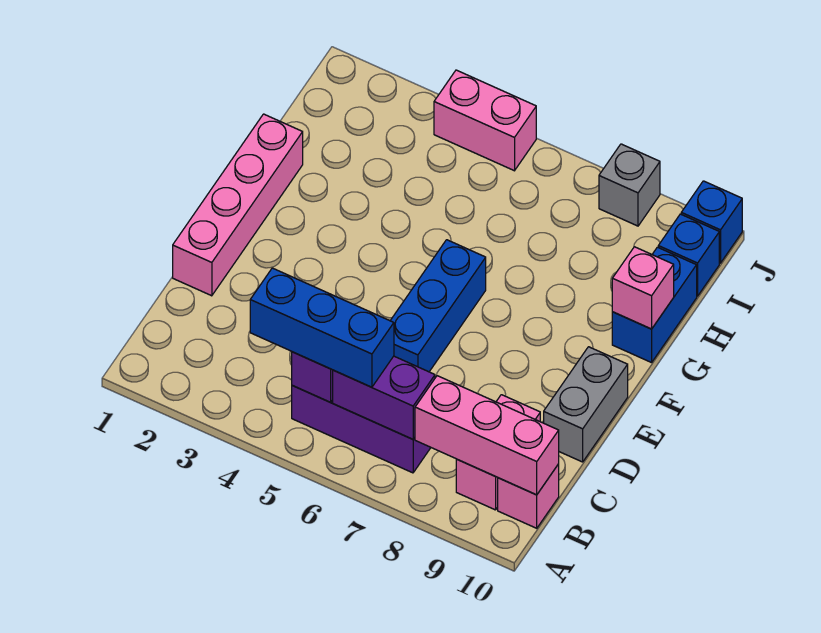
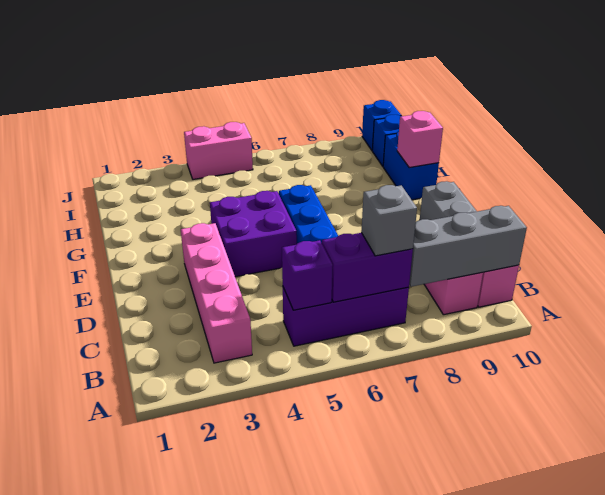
blue brick B4:B6 level 3 -> none
pink brick B8:B10 level 2 -> grey brick B8:B10 level 2
pink brick D1:G1 level 1 -> pink brick B3:E3 level 1
none -> purple brick E4:F5 level 1
grey brick J8 level 1 -> grey brick B7 level 3

